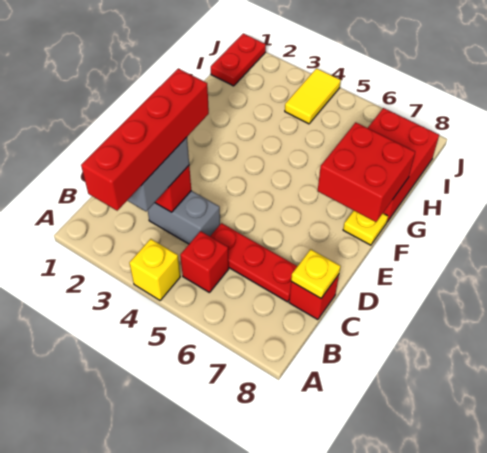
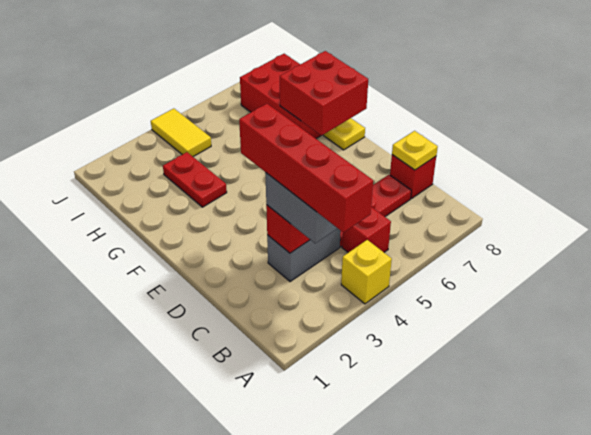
red plate I1:J1 level 1 -> red plate G3:H3 level 1

